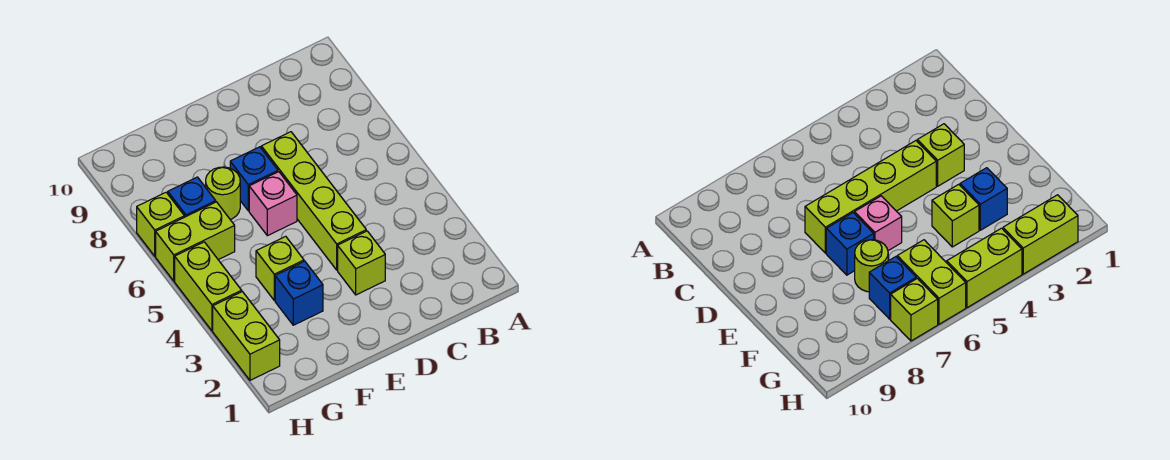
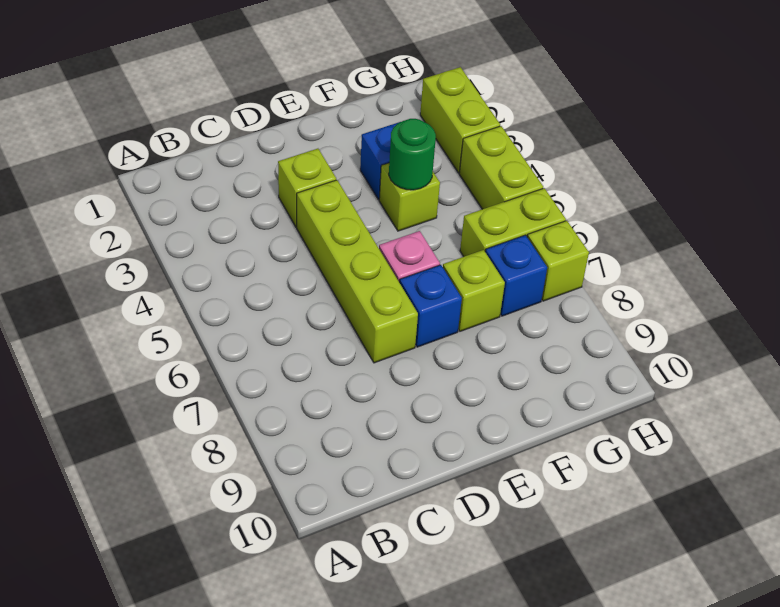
none -> green round brick F4 level 2
lime round brick F7 level 1 -> lime brick F7 level 1

